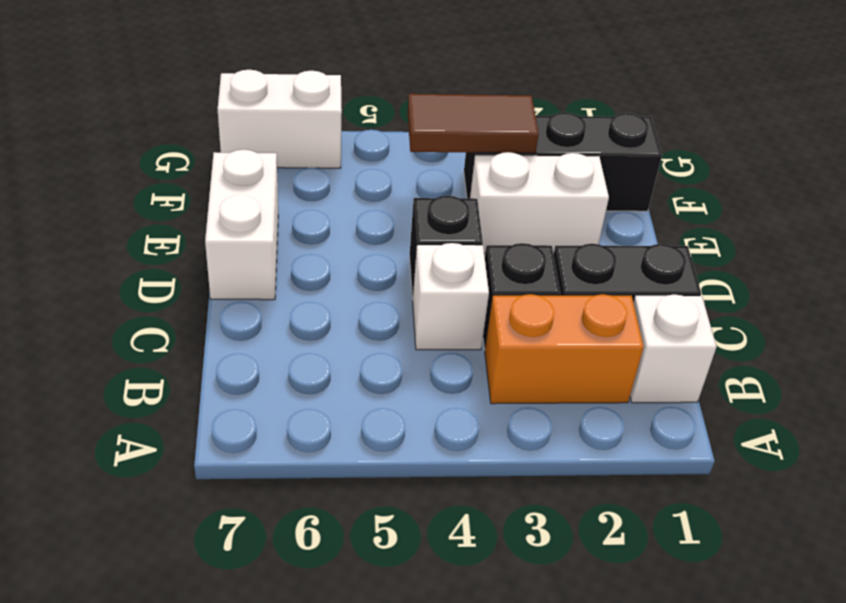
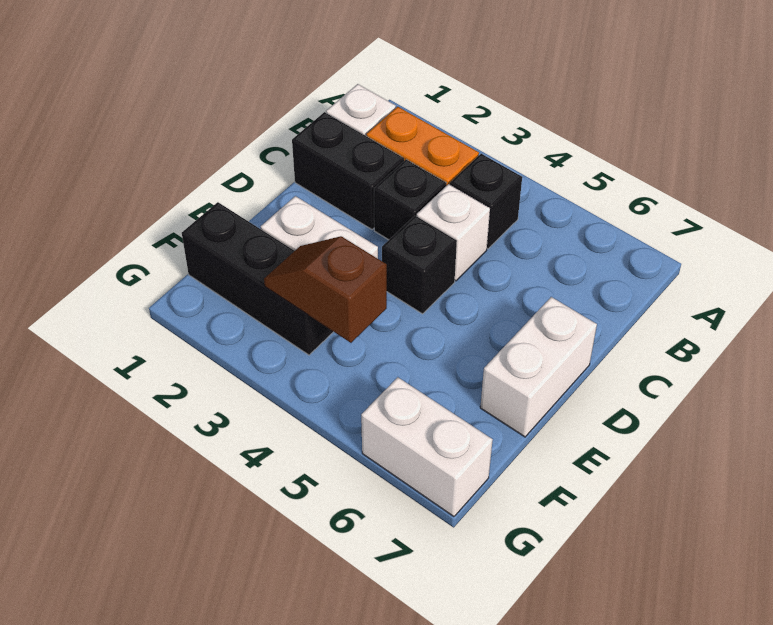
none -> black brick B4 level 1
brown tile F3:F4 level 2 -> brown slope F3:F4 level 2 top 4

